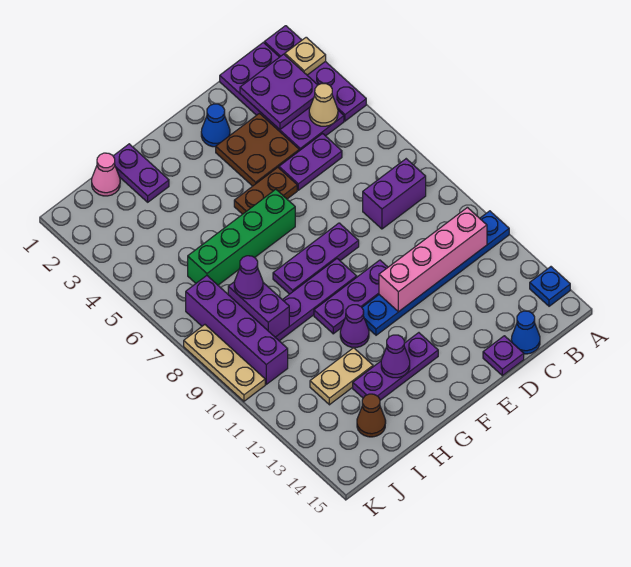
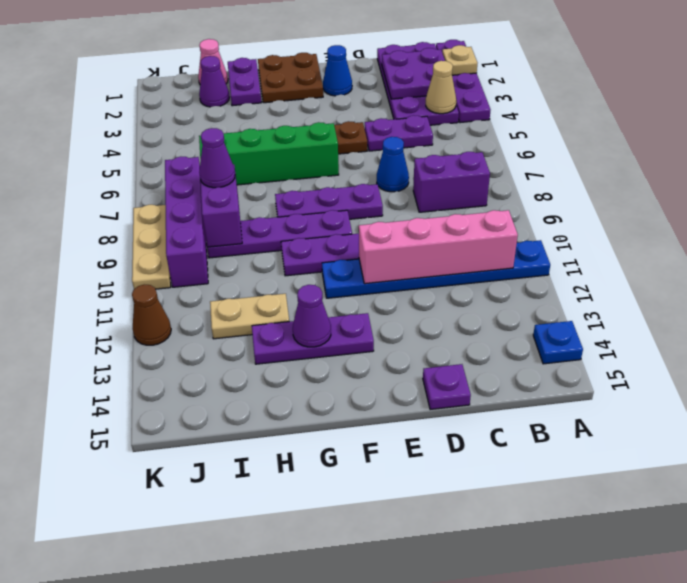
blue cone C15 level 1 -> blue cone D7 level 1
brown plate D3:E4 level 1 -> brown plate F1:G2 level 1
purple cone G11 level 1 -> purple cone I2 level 1
brown cone I14 level 1 -> brown cone K12 level 1

